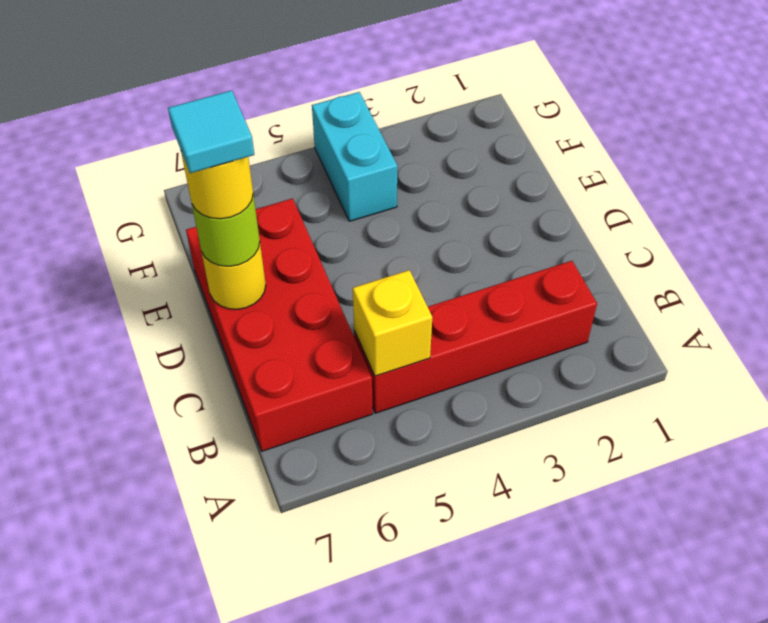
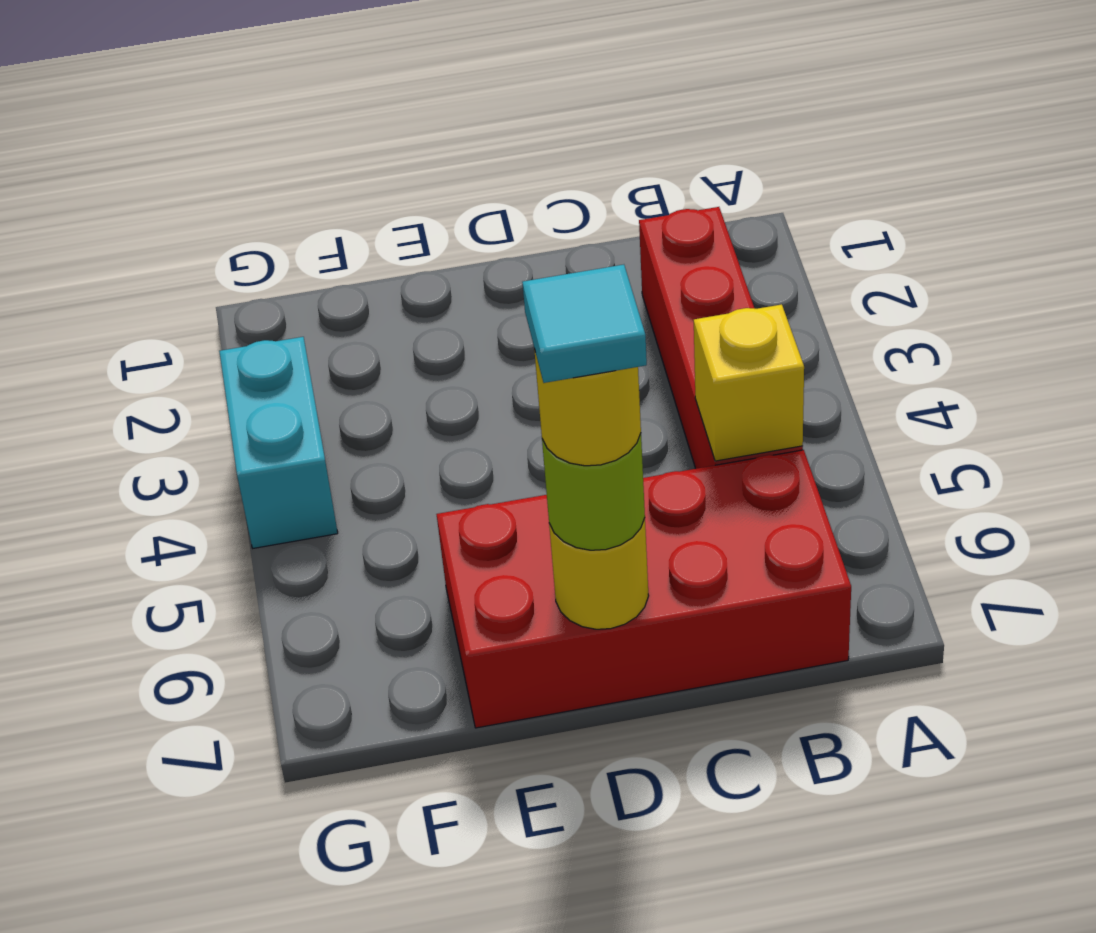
cyan brick F4:G4 level 1 -> cyan brick G3:G4 level 1

